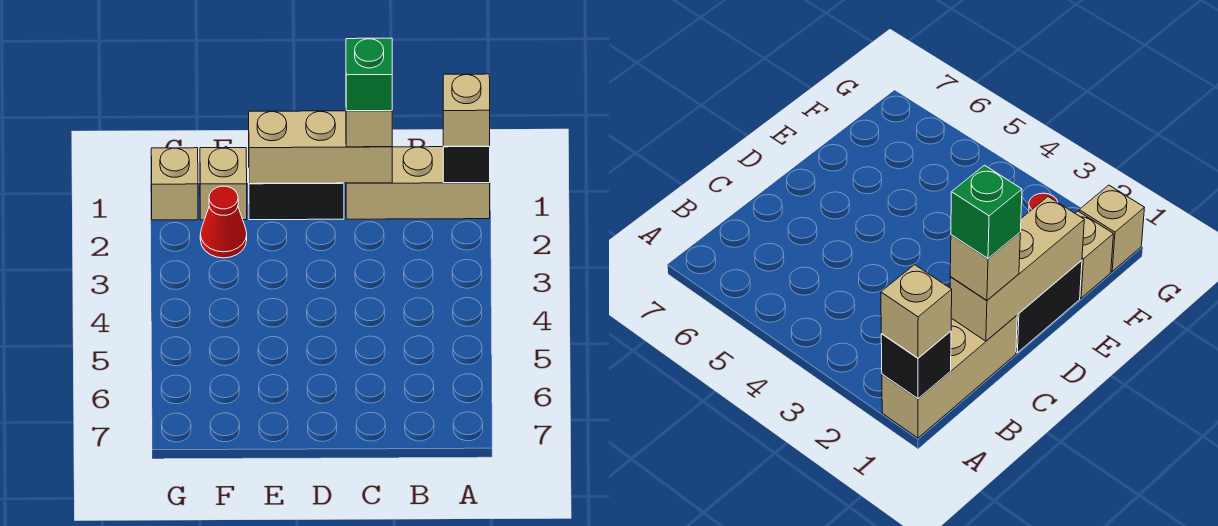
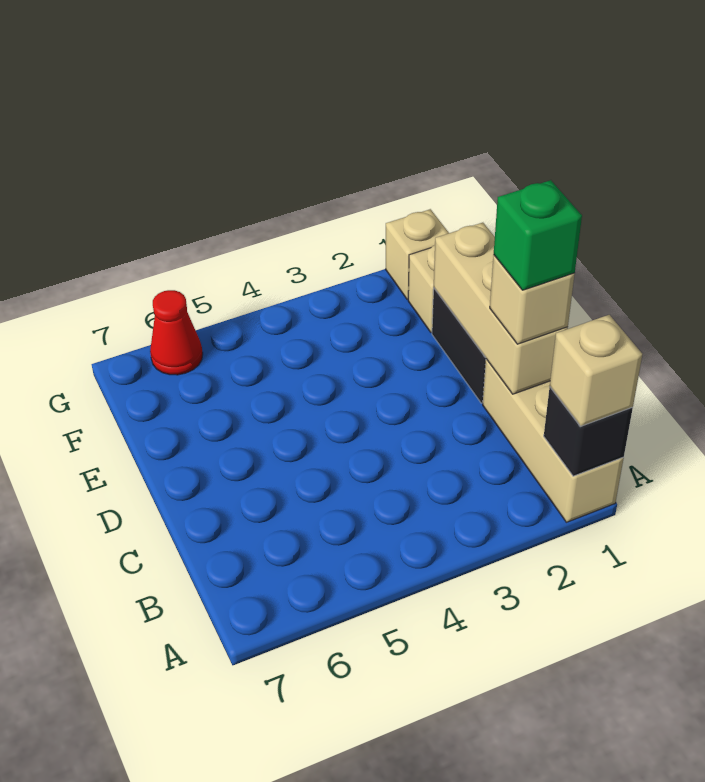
red cone F2 level 1 -> red cone G6 level 1

